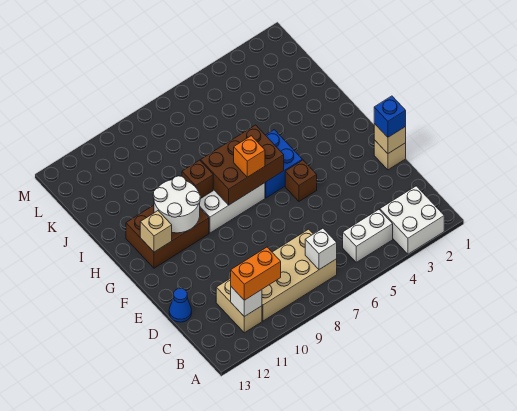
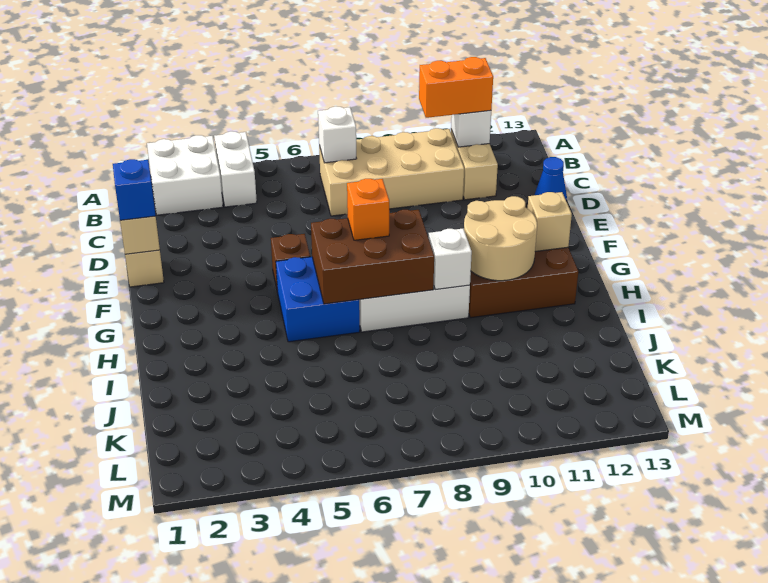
white brick B4:B5 level 1 -> white brick A4:B4 level 1
white round brick G10:H11 level 2 -> tan round brick G10:H11 level 2
brown brick H9 level 2 -> white brick H9 level 2

